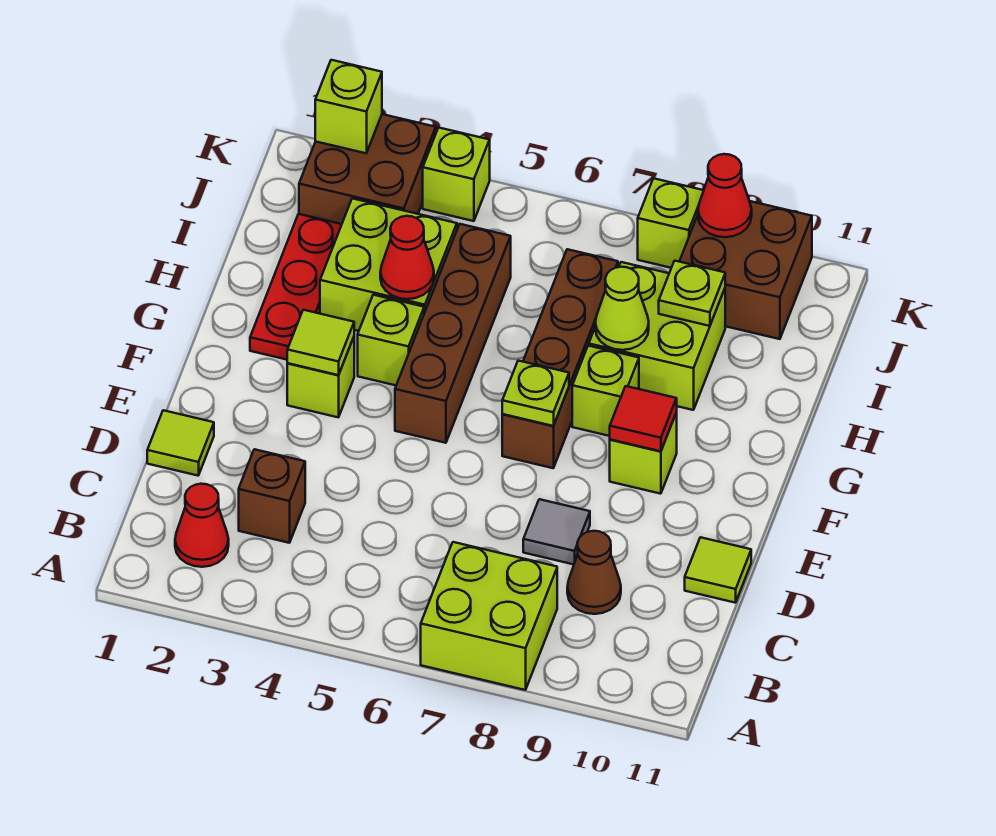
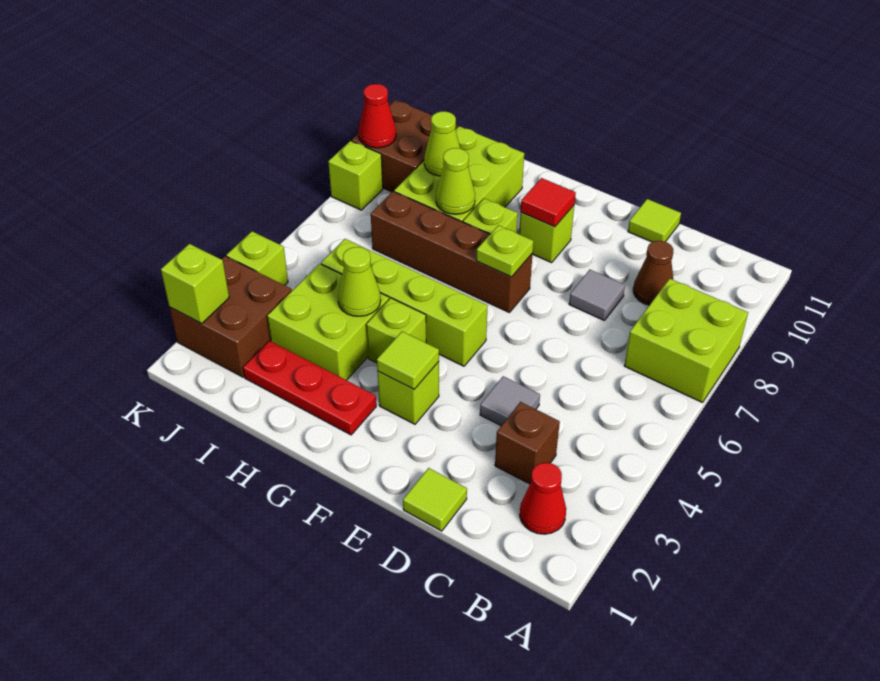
none -> grey tile D4 level 1
brown brick F5:I5 level 1 -> lime brick F5:I5 level 1
red cone H4 level 2 -> lime cone H4 level 2
lime brick H8:I9 level 1 -> lime brick H8:I10 level 1
lime plate I9 level 2 -> lime cone I9 level 2

